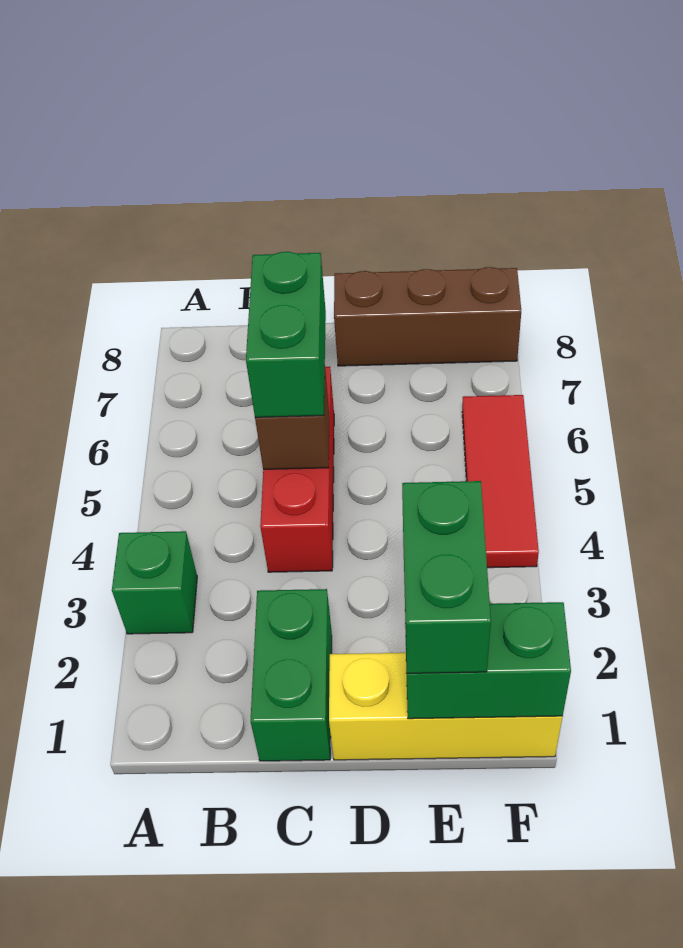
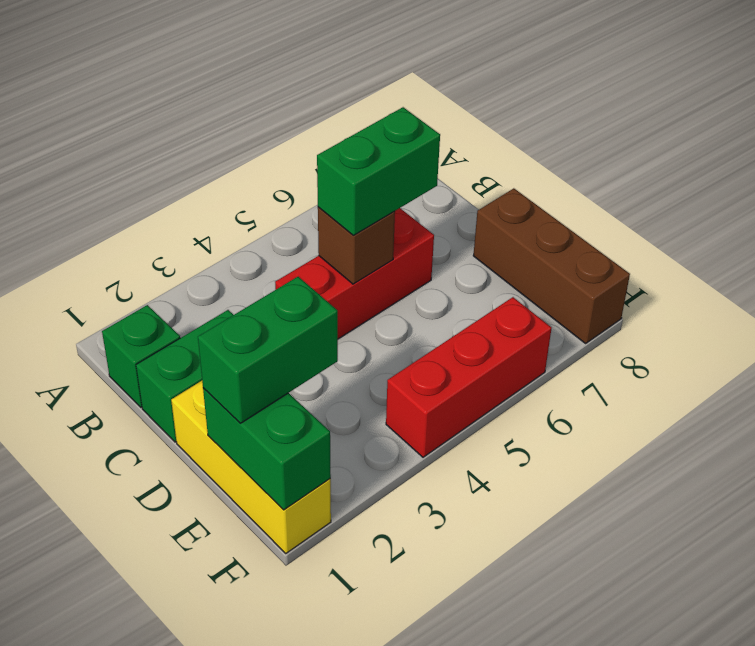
green brick A3 level 1 -> green brick B1 level 1
red tile F4:F6 level 1 -> red brick F4:F6 level 1

